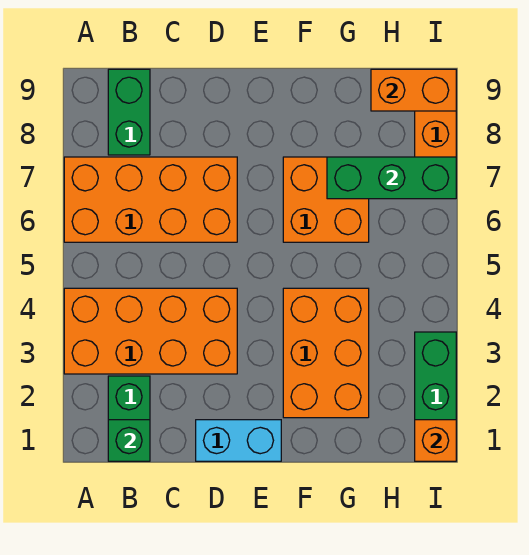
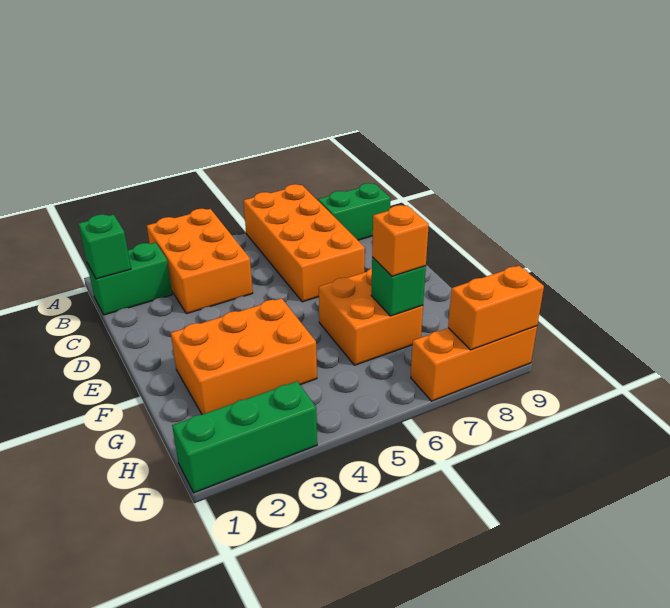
orange brick A3:D4 level 1 -> orange brick A3:C4 level 1
cyan brick D1:E1 level 1 -> none
green brick G7:I7 level 2 -> green brick G7 level 2
orange brick H9:I9 level 2 -> orange brick I8:I9 level 2
orange brick I1 level 2 -> orange brick G7 level 3

